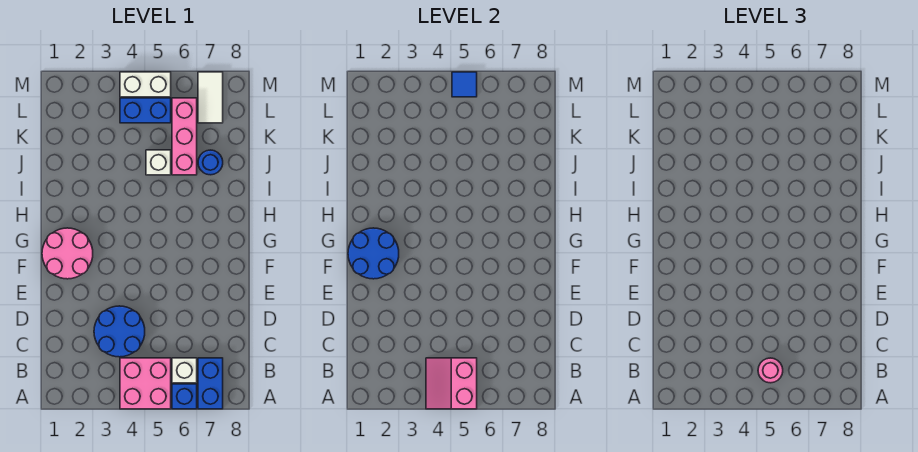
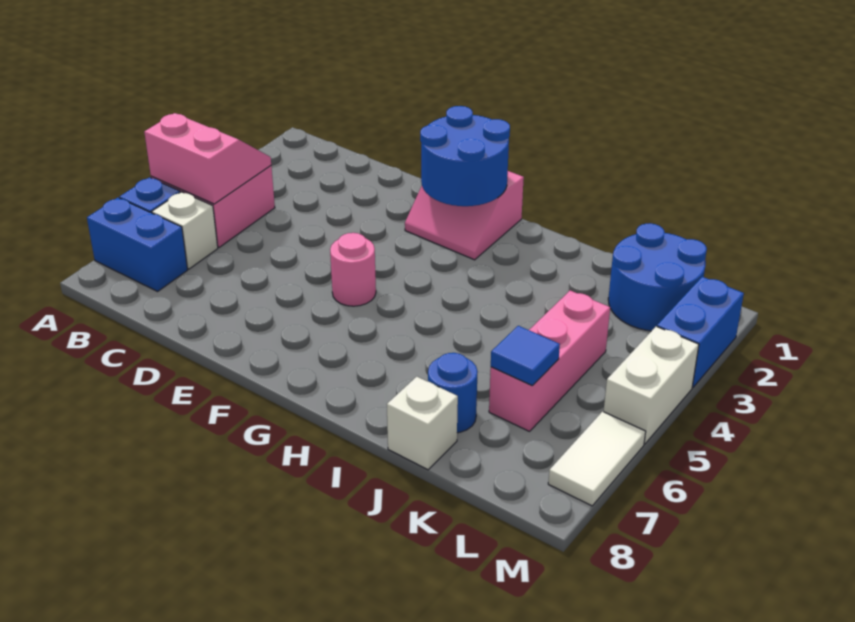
pink round brick B5 level 3 -> pink round brick F5 level 1
blue round brick C3:D4 level 1 -> blue round brick K1:L2 level 1
pink round brick F1:G2 level 1 -> pink slope F1:G2 level 1 top 1
white brick J5 level 1 -> white brick J8 level 1
pink brick J6:L6 level 1 -> pink brick K4:K6 level 1
blue brick L4:L5 level 1 -> blue brick M2:M3 level 1
white tile L7:M7 level 1 -> white tile M6:M7 level 1
blue tile M5 level 2 -> blue tile K6 level 2

